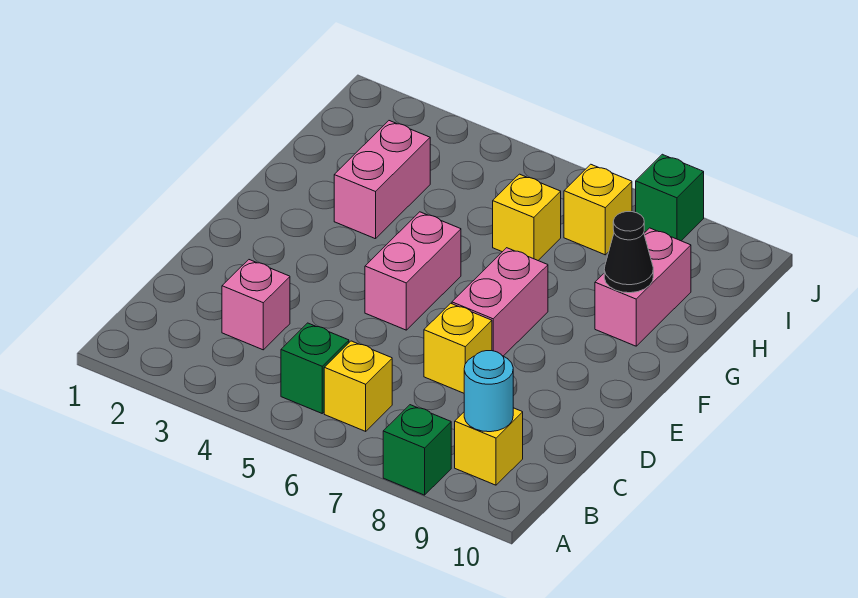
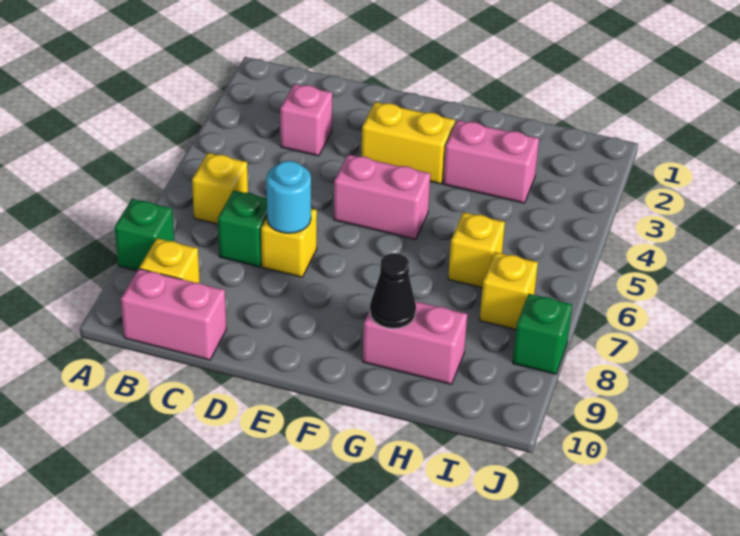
green brick B5 level 1 -> green brick C7 level 1
cyan round brick B9 level 2 -> cyan round brick D7 level 2
none -> yellow brick E3:F3 level 1
pink brick E7:F7 level 1 -> pink brick B10:C10 level 1

